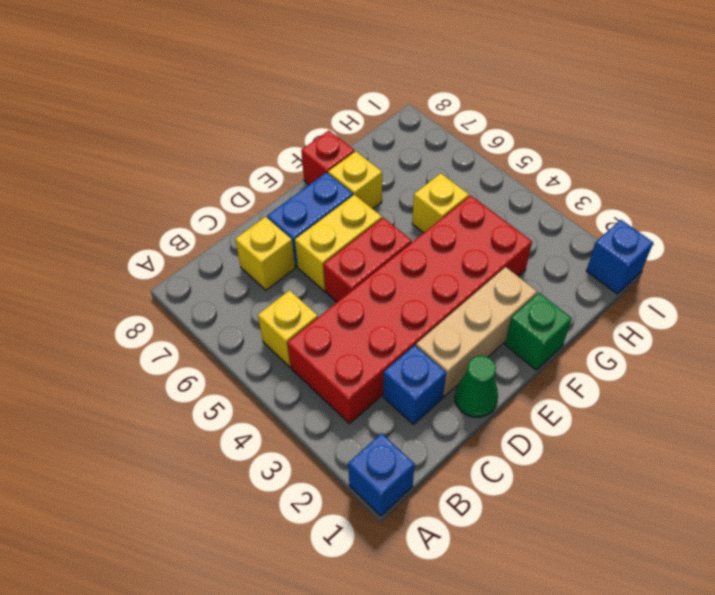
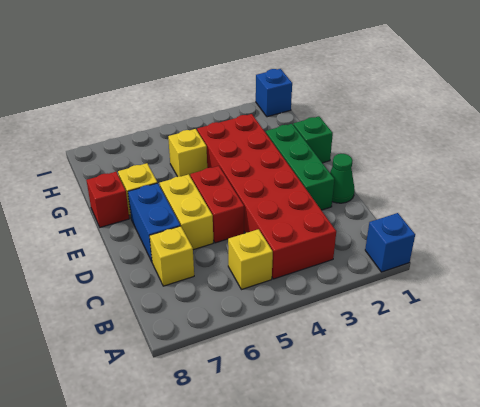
blue brick C2 level 1 -> none
tan brick D2:F2 level 1 -> green brick D2:F2 level 1

